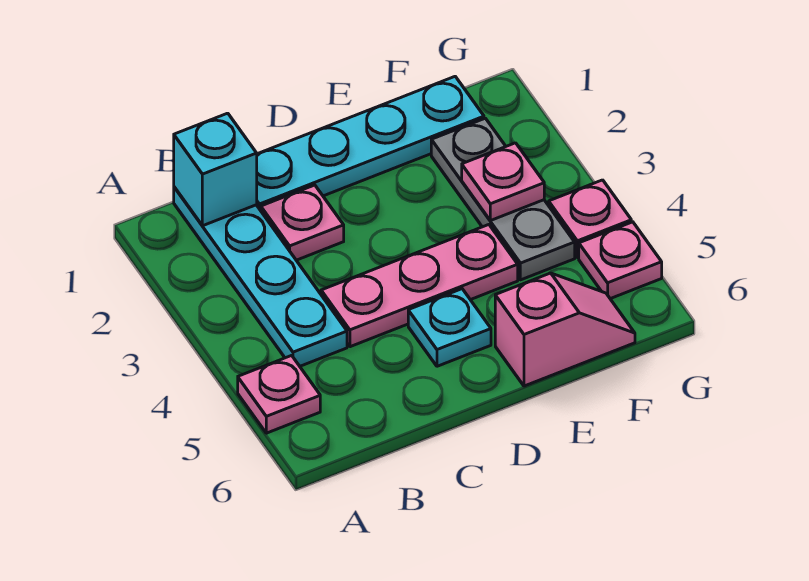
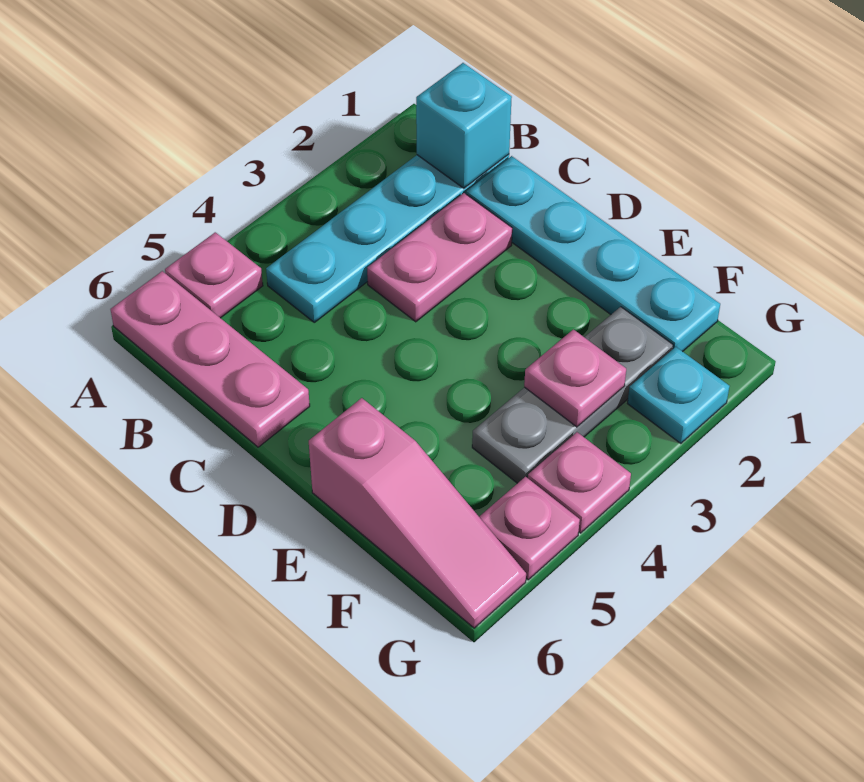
pink plate C2 level 1 -> pink plate C2:C3 level 1
pink plate C4:E4 level 1 -> pink plate A6:C6 level 1
cyan plate D5 level 1 -> cyan plate G2 level 1
pink slope E6:F6 level 1 top E -> pink slope E6:G6 level 1 top E

